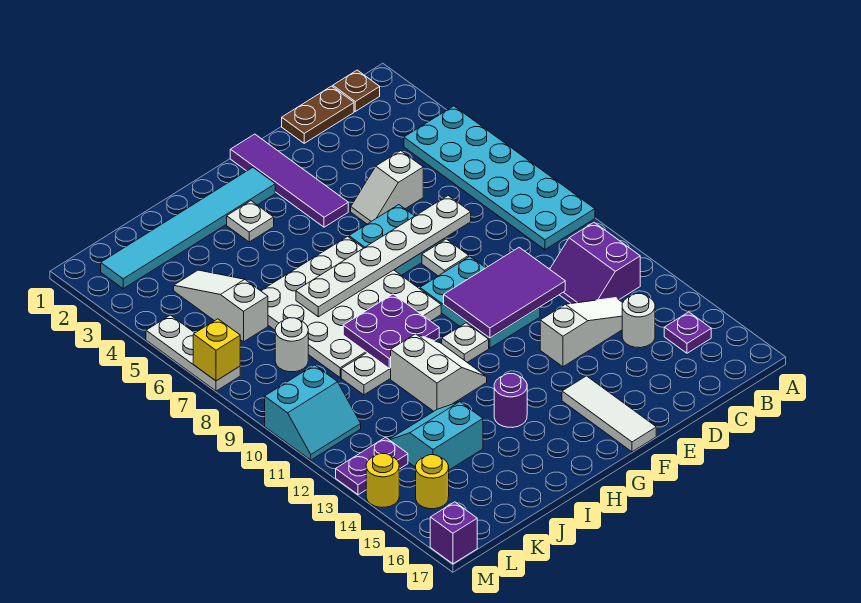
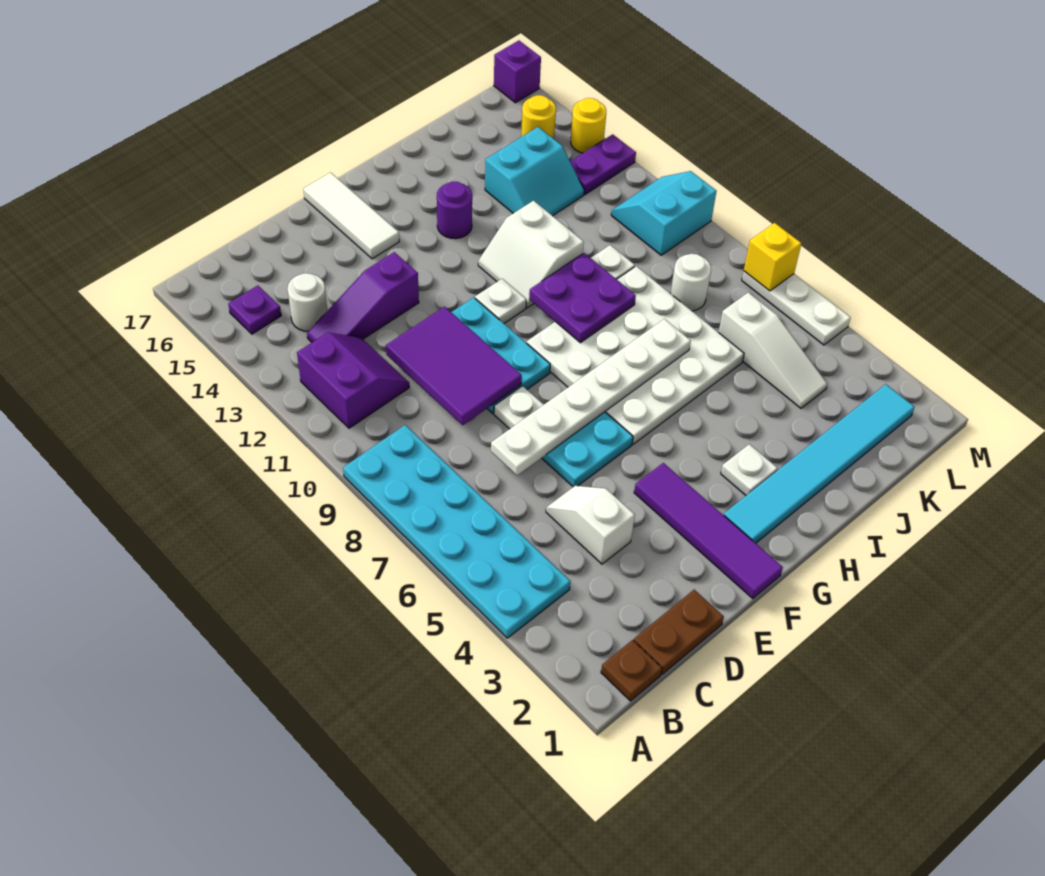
white slope C13:E13 level 1 top E -> purple slope C13:E13 level 1 top E
white slope D5:E5 level 1 top D -> white slope D4:D5 level 1 top 4
purple tile D10:F11 level 2 -> purple tile D9:E11 level 2

